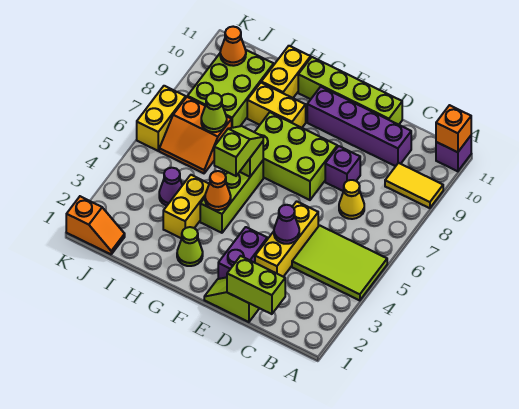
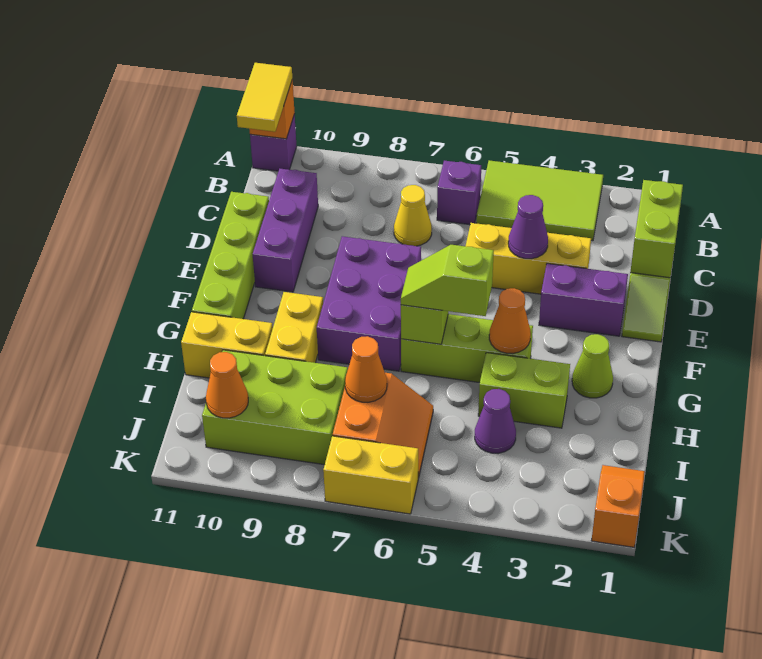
lime tile A4:C5 level 1 -> lime tile A3:B5 level 1
yellow tile A9:B9 level 1 -> yellow tile A11:B11 level 3
purple brick C10:F10 level 1 -> purple brick C10:E10 level 1
purple brick D8 level 1 -> purple brick B6 level 1
lime brick E7:G8 level 1 -> purple brick E7:G8 level 1
yellow brick H3:H4 level 1 -> lime brick H3:H4 level 1
lime cone I7 level 2 -> orange cone I7 level 2

